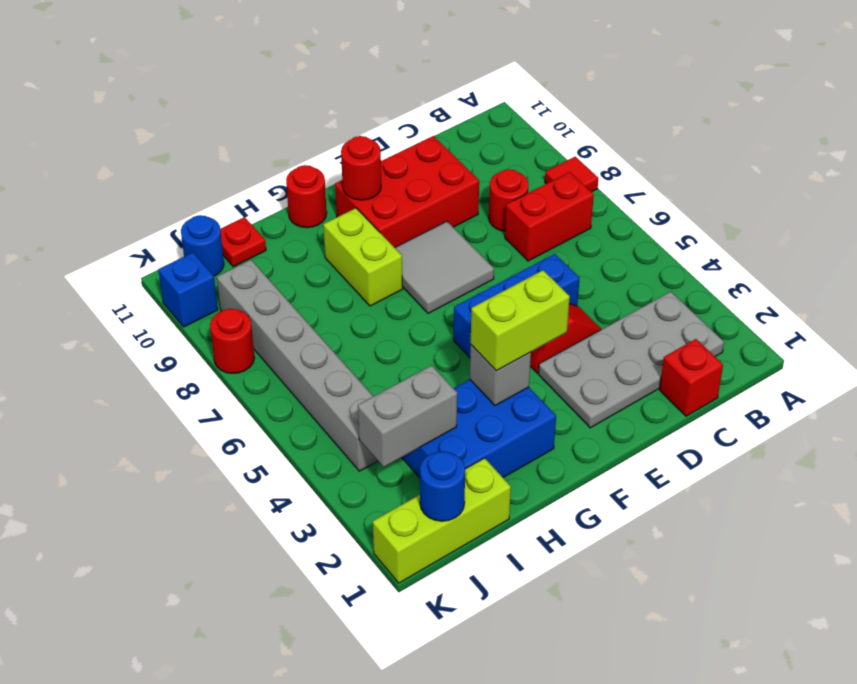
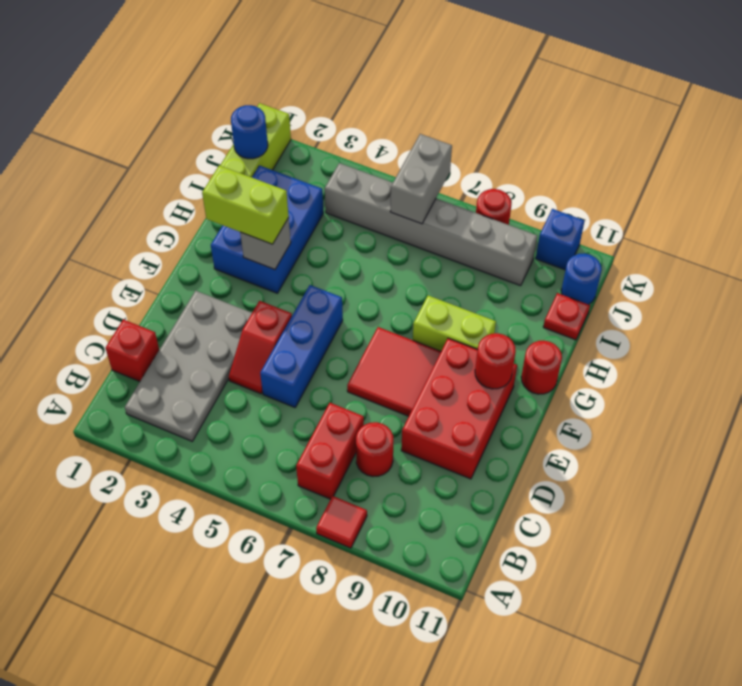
grey tile E7:F8 level 1 -> red tile E7:F8 level 1
lime brick F3:G3 level 3 -> lime brick G2:G3 level 3
grey brick I3:J3 level 2 -> grey brick J6:K6 level 2

